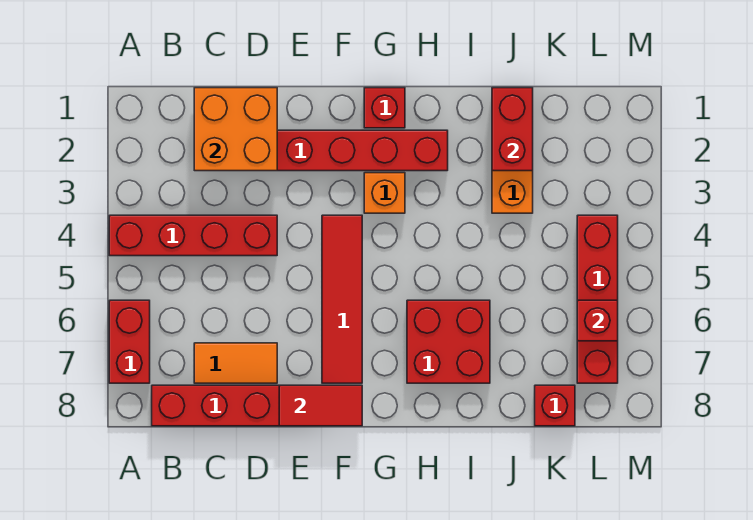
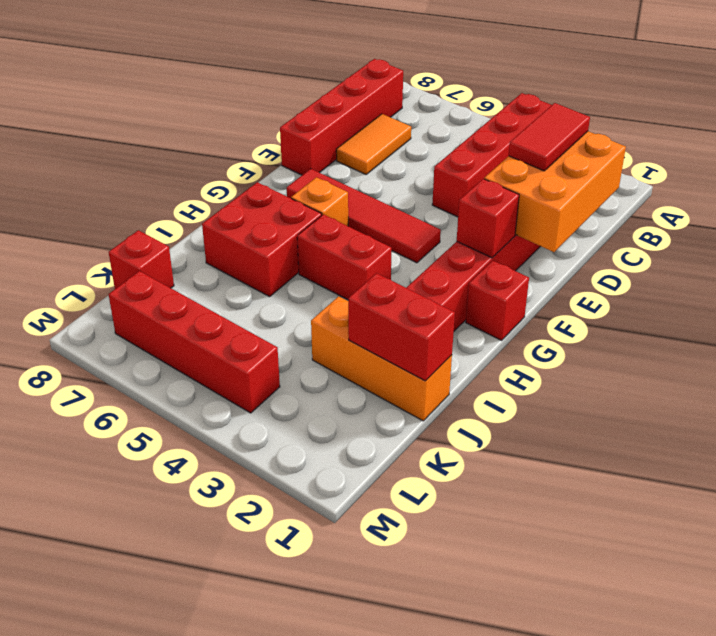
red brick A6:A7 level 1 -> red brick H4:H5 level 1
orange brick C1:D2 level 2 -> orange brick C1:E2 level 2
red tile E8:F8 level 2 -> red tile C2:D2 level 3
orange brick G3 level 1 -> orange brick G6 level 1
red brick L6 level 2 -> red brick F2 level 2

